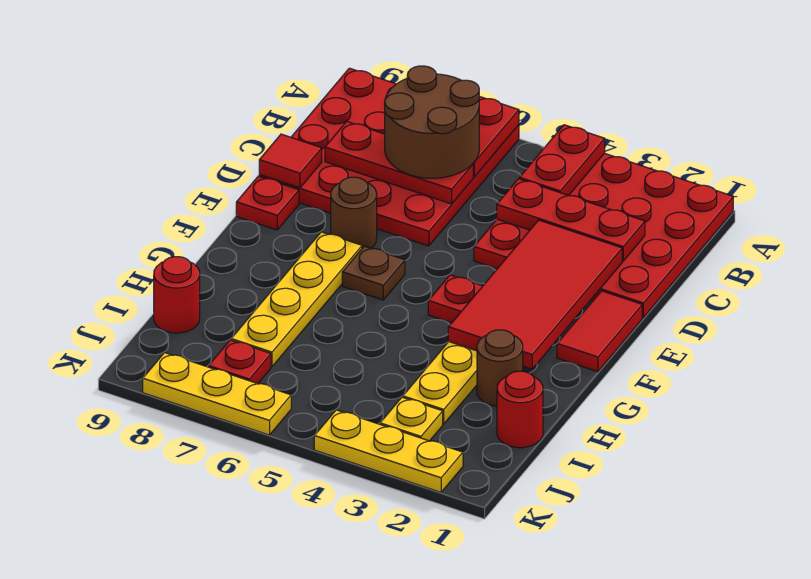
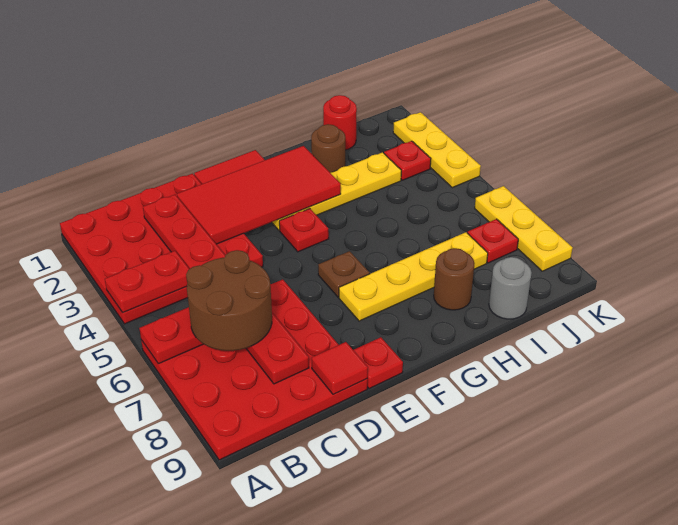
brown round brick E7 level 1 -> brown round brick H8 level 1
red round brick I9 level 1 -> grey round brick I9 level 1
yellow plate J3 level 1 -> red plate J3 level 1

